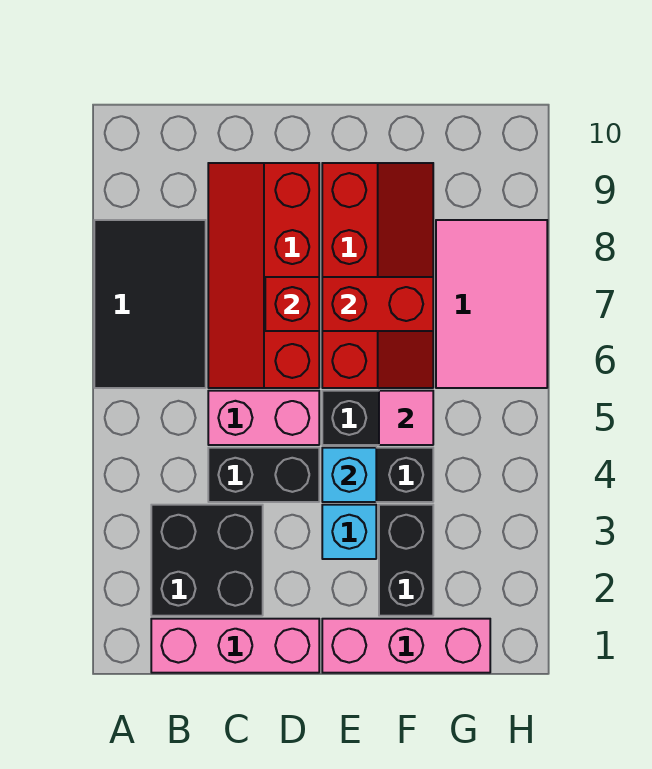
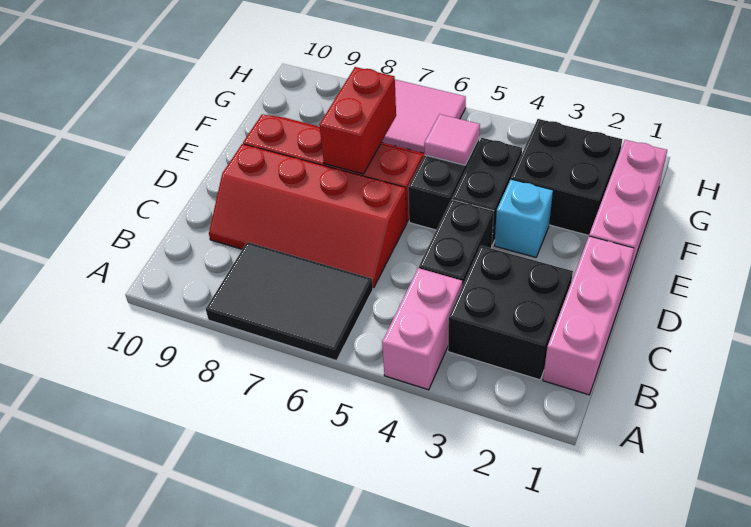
pink brick C5:D5 level 1 -> pink brick A4:B4 level 1
red brick D7 level 2 -> none
cyan brick E4 level 2 -> none
black brick F2:F3 level 1 -> black brick F2:G3 level 1

